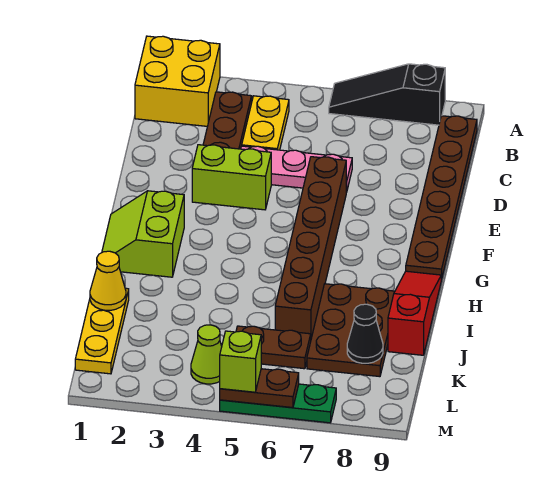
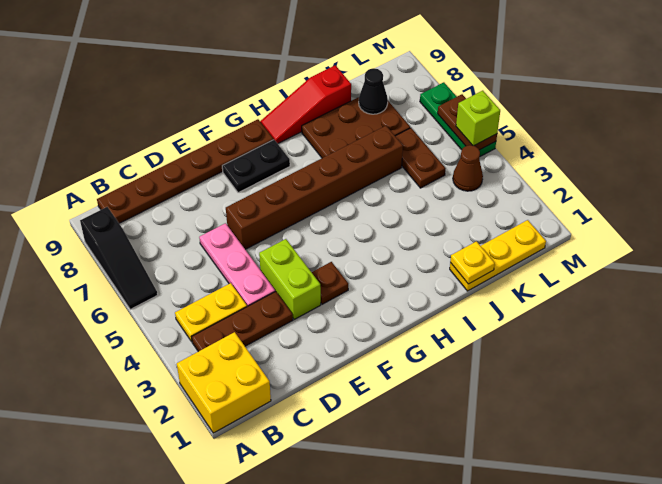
none -> brown plate F3 level 1
none -> black plate F8:G8 level 1
lime slope G1:H2 level 1 top 2 -> none
yellow cone J1 level 2 -> yellow plate J1 level 2
lime cone L4 level 1 -> brown cone L4 level 1

